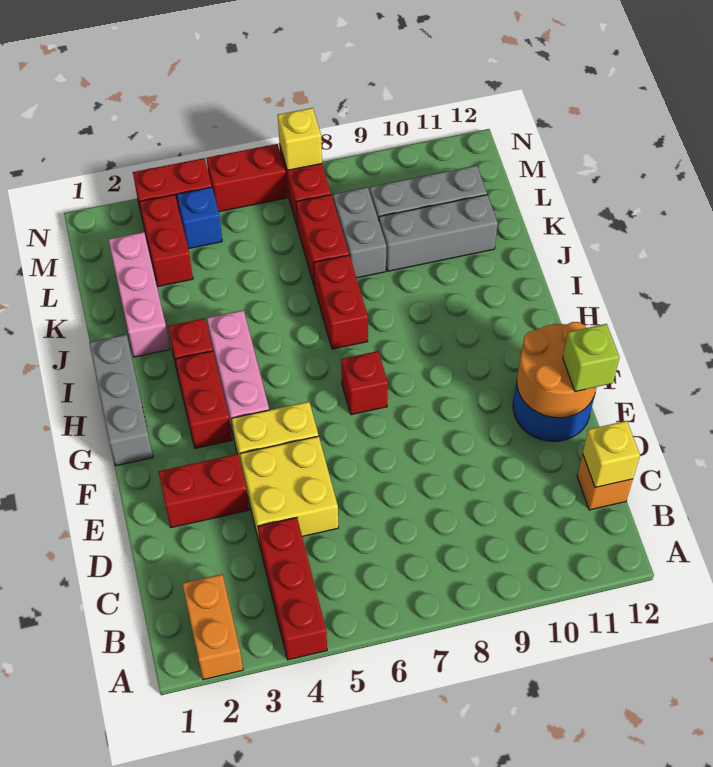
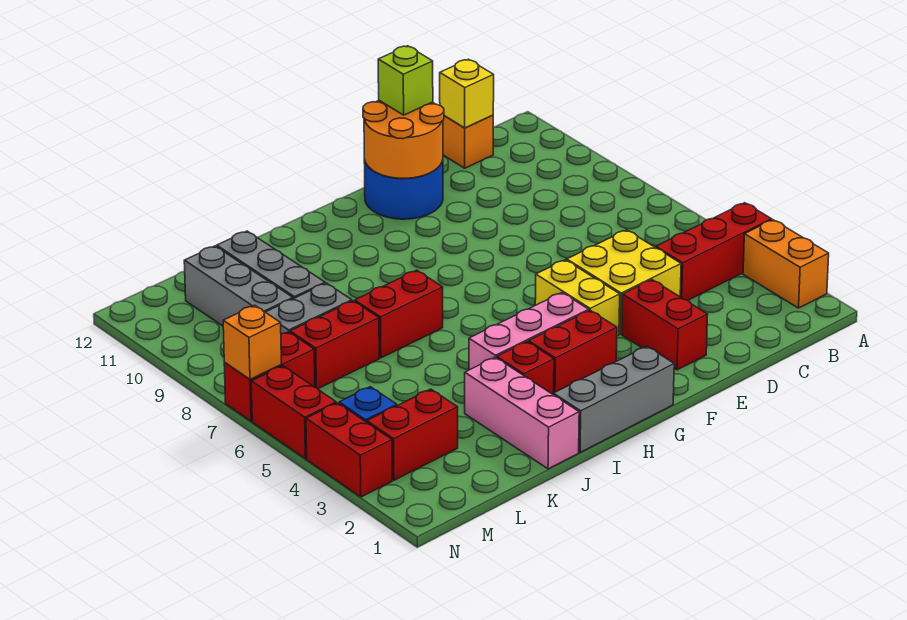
orange brick A2:B2 level 1 -> orange brick A2:A3 level 1
red brick G7 level 1 -> none
pink brick J2:L2 level 1 -> pink brick J1:J3 level 1
yellow brick N7 level 2 -> orange brick N7 level 2

